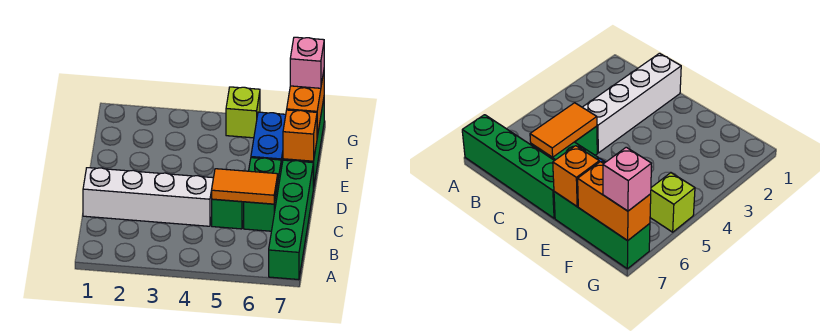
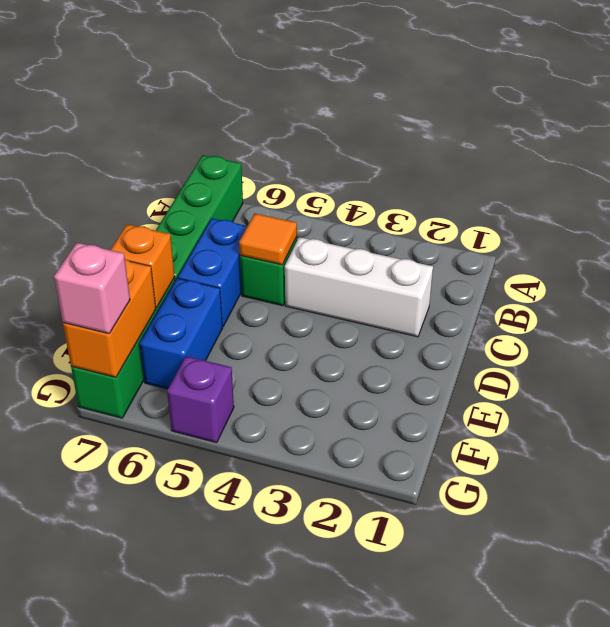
white brick C1:C4 level 1 -> white brick C2:C4 level 1
orange tile C5:C6 level 2 -> orange tile C5 level 2
green brick C6:D6 level 1 -> blue brick C6:D6 level 1
lime brick G5 level 1 -> purple brick G5 level 1

